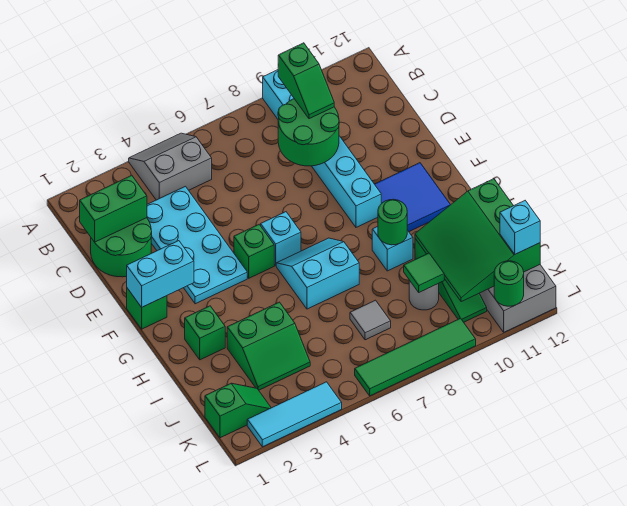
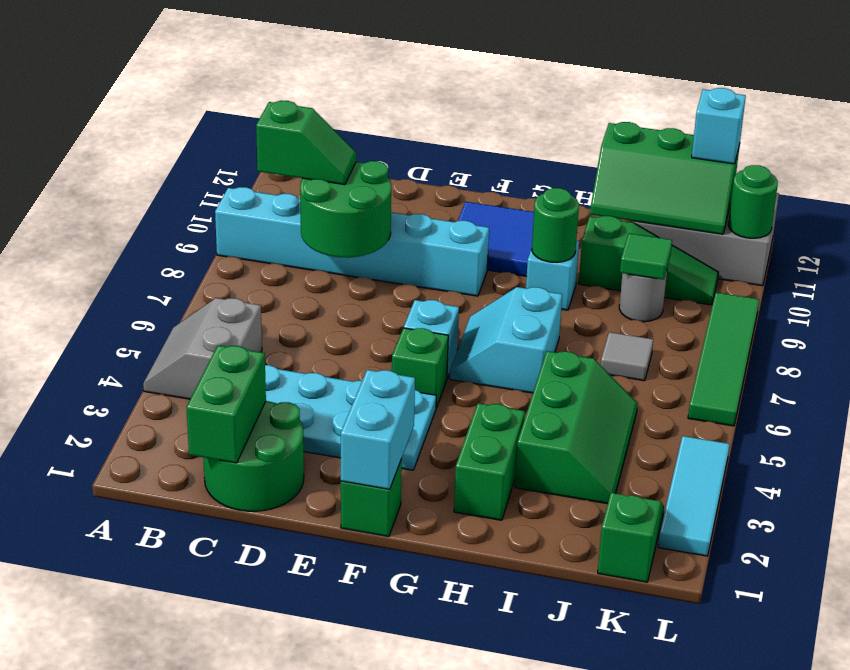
green brick H2 level 1 -> green brick H2:H3 level 1
green slope I3:J4 level 1 top I -> green slope I3:J5 level 1 top I
green slope I10:K12 level 2 top 12 -> green slope I11:K12 level 2 top 12

